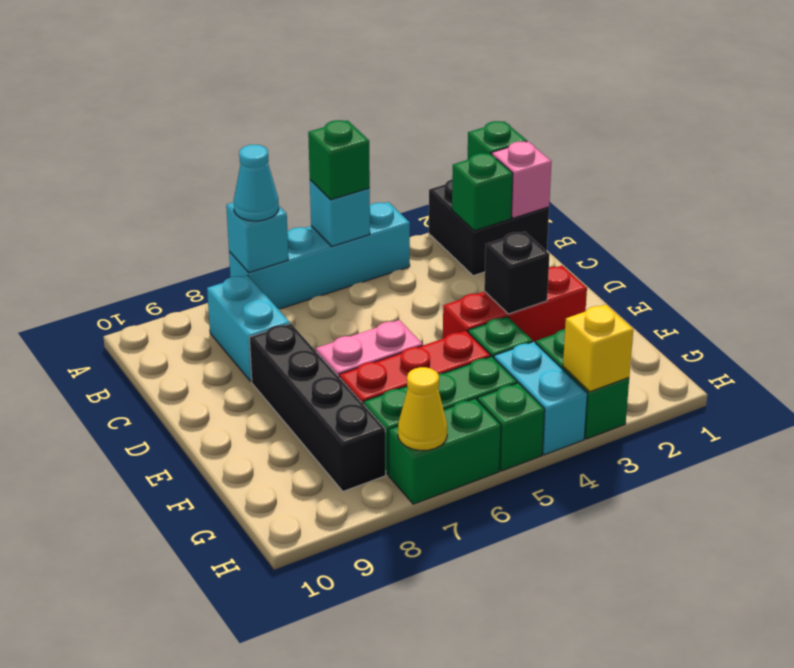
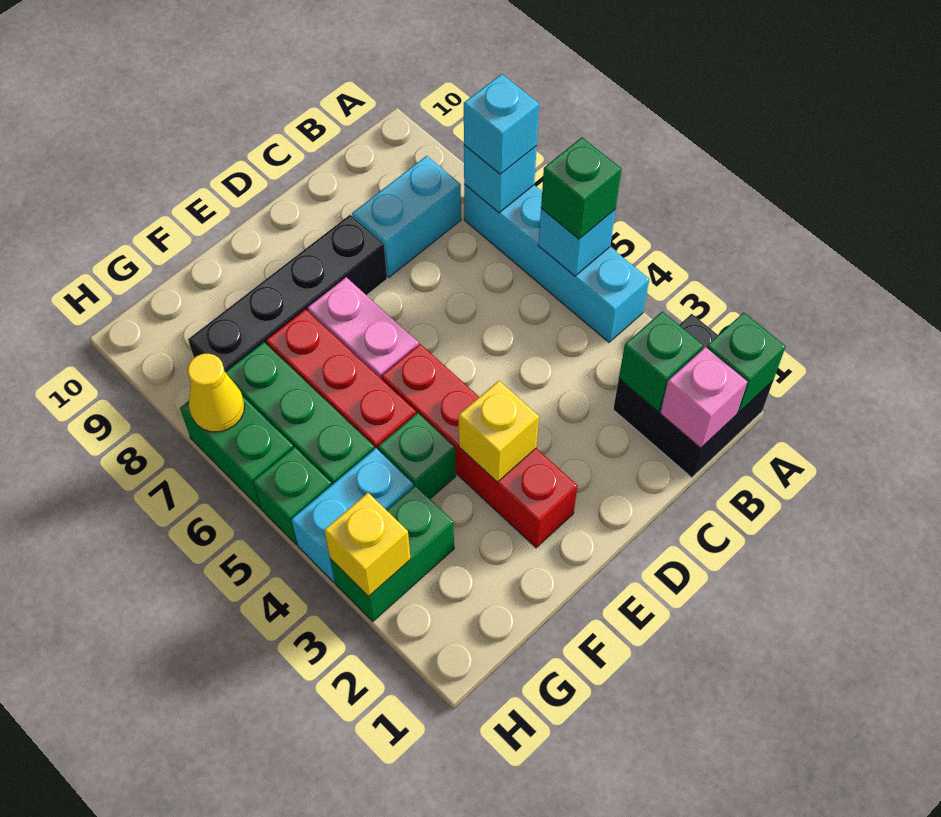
cyan cone A7 level 3 -> cyan brick A7 level 3
red brick E2:E4 level 1 -> red brick E2:E5 level 1
black brick E3 level 2 -> yellow brick E3 level 2

